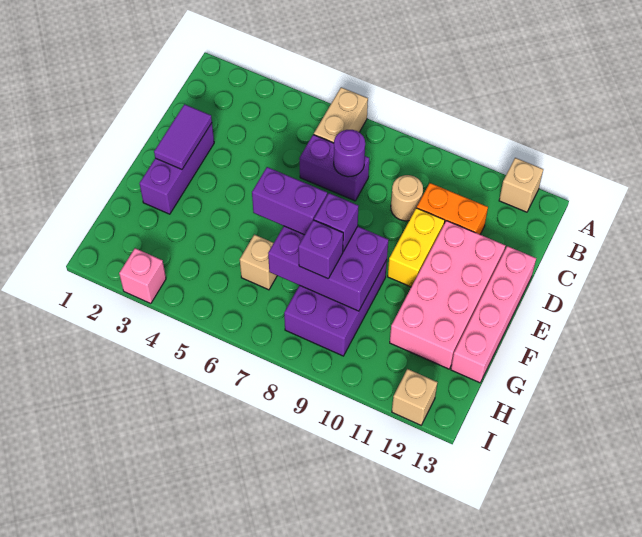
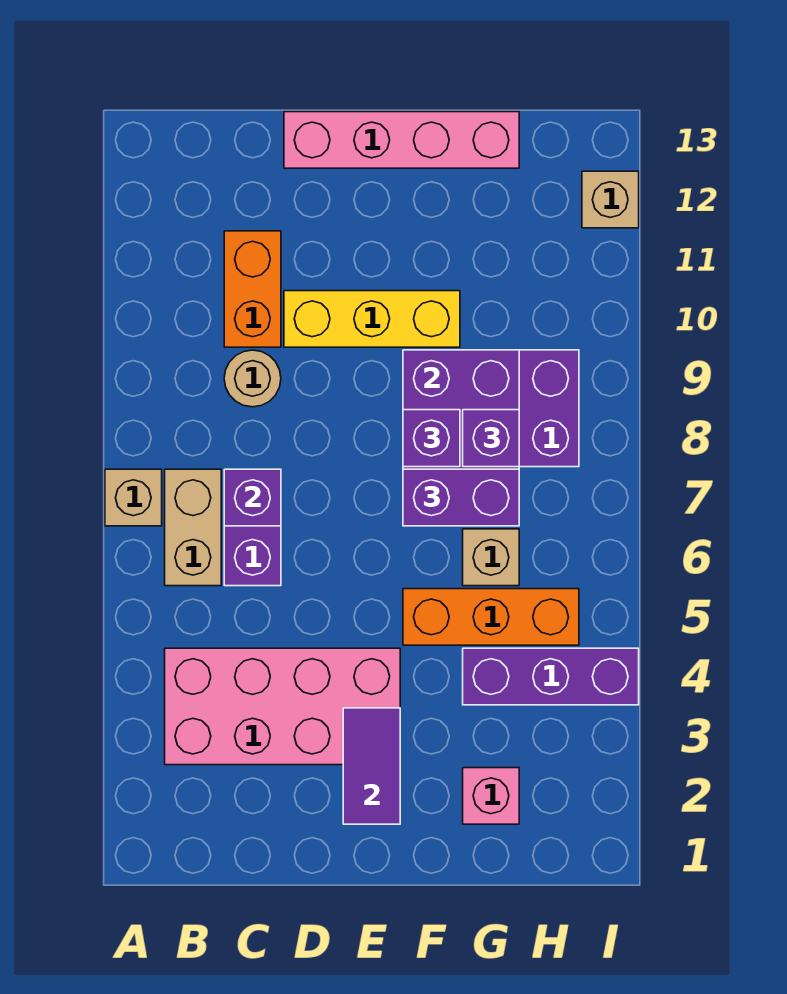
tan brick A6:B6 level 1 -> tan brick B6:B7 level 1
tan brick A12 level 1 -> tan brick A7 level 1
purple round brick C7 level 2 -> purple brick C7 level 2
purple brick D2:F2 level 1 -> purple brick G4:I4 level 1
purple tile D2:E2 level 2 -> purple tile E2:E3 level 2
yellow brick D10:E10 level 1 -> yellow brick D10:F10 level 1
pink brick D11:G12 level 1 -> pink brick B3:E4 level 1
none -> orange brick F5:H5 level 1
purple brick F6:F7 level 3 -> purple brick F7:G7 level 3
pink brick I3 level 1 -> pink brick G2 level 1

